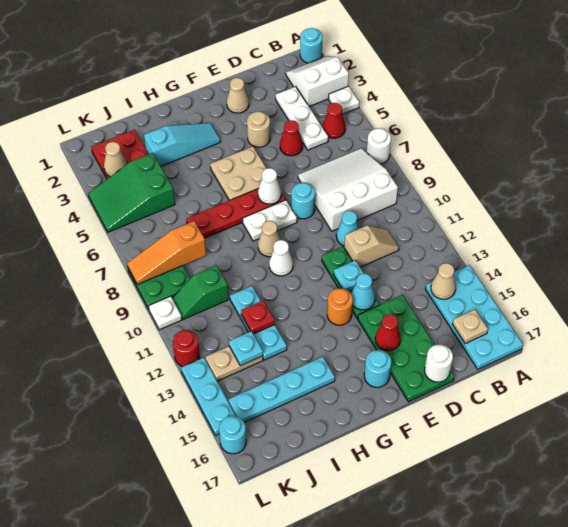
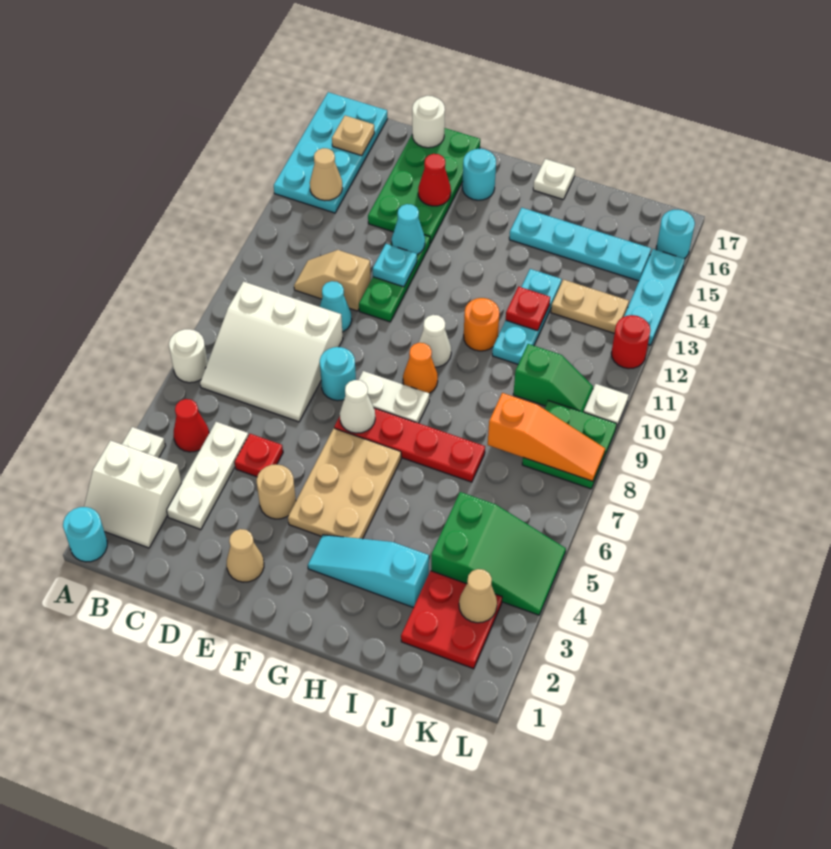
red cone D5 level 1 -> red plate D5 level 1
tan plate F5:G6 level 1 -> tan plate F4:G6 level 1
orange round brick F13 level 1 -> orange round brick H11 level 1
tan cone G9 level 1 -> orange cone G9 level 1
none -> white plate H17 level 1
cyan plate J13 level 2 -> none

